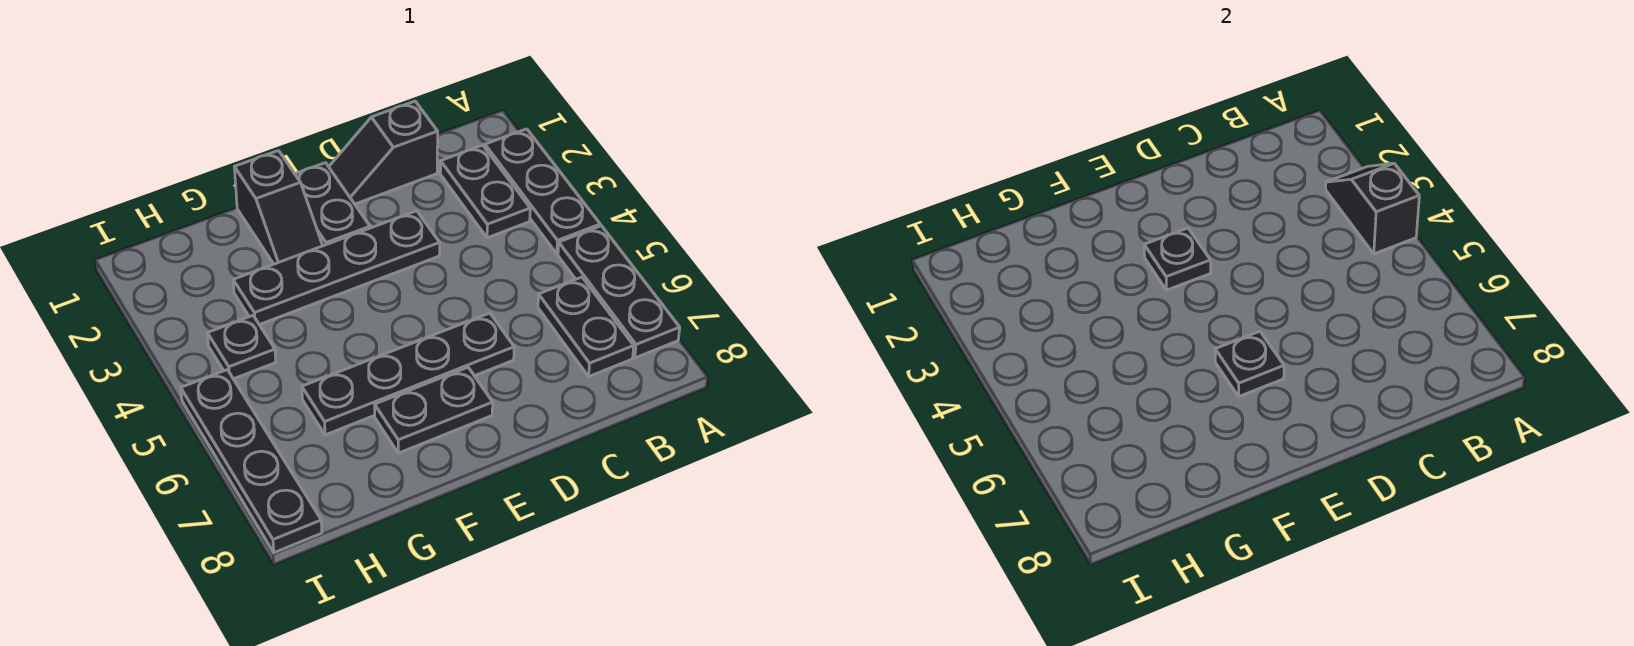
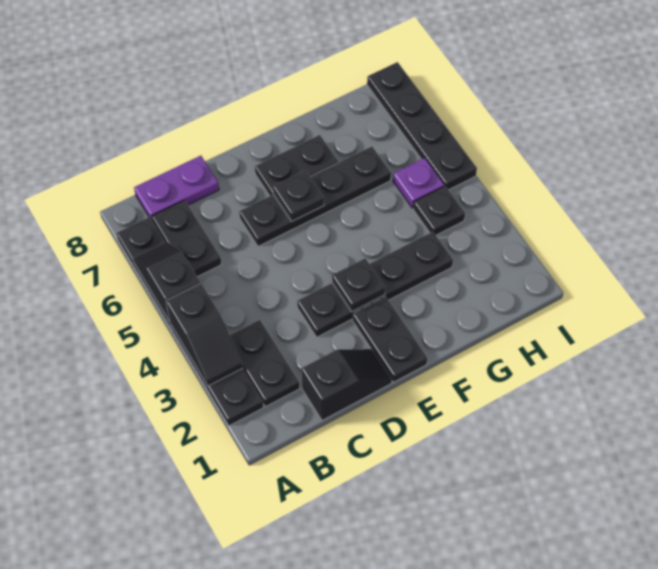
none -> purple plate B8:C8 level 1
black slope F1:F2 level 1 top 1 -> black slope A5:A6 level 2 top 5
none -> purple plate H5 level 1

